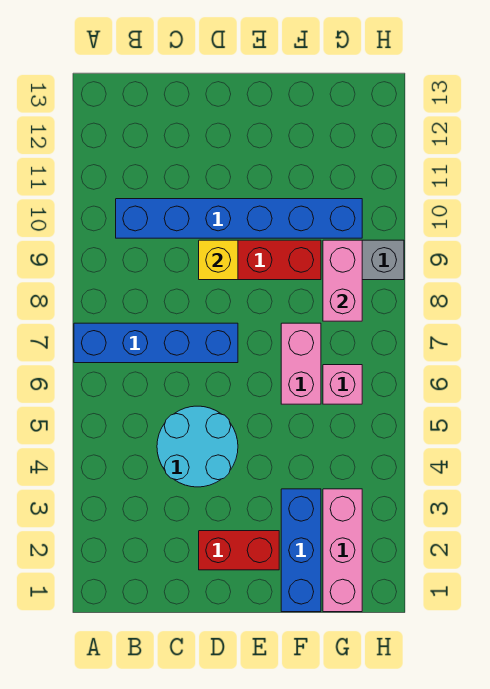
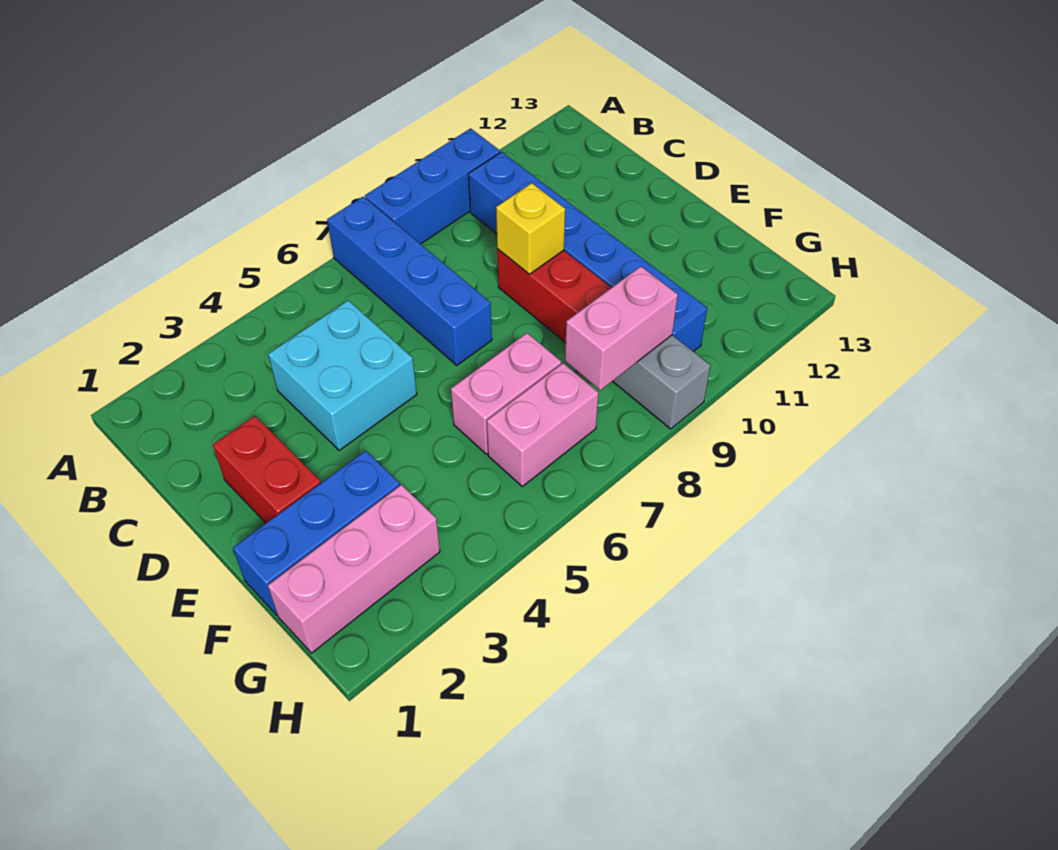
none -> blue brick A8:A10 level 1
cyan round brick C4:D5 level 1 -> cyan brick C4:D5 level 1
pink brick G6 level 1 -> pink brick G6:G7 level 1

